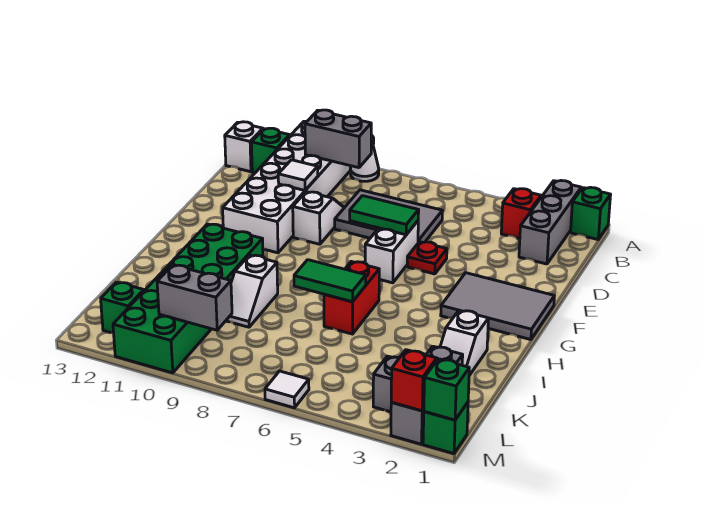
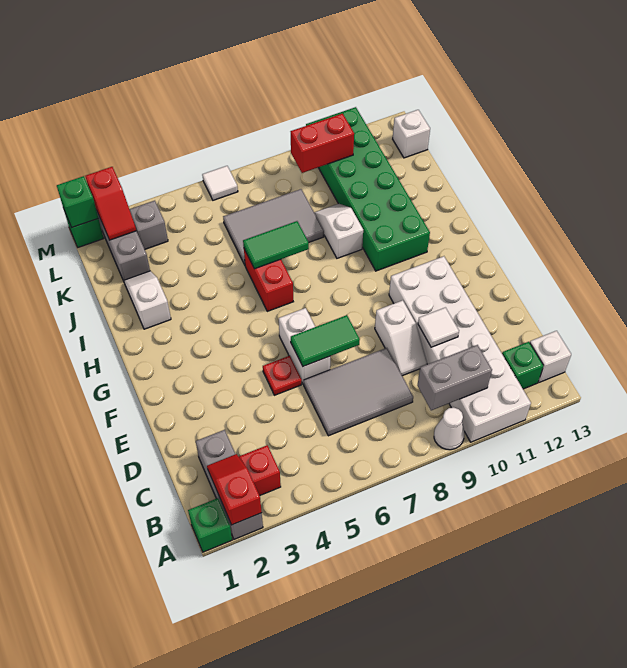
none -> red slope A2:B2 level 2 top A
grey tile F1:G3 level 1 -> grey tile J6:K8 level 1
grey brick L9:L10 level 2 -> red brick L9:L10 level 2
green brick L12 level 1 -> none
none -> white brick L13 level 1

